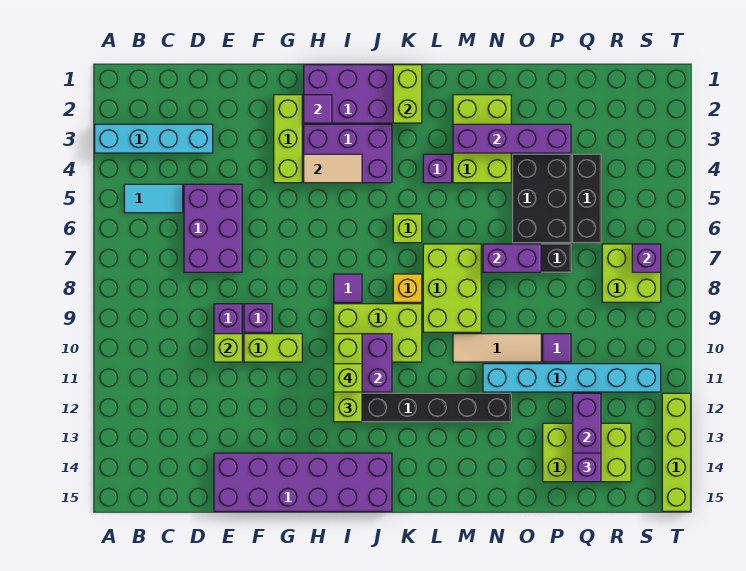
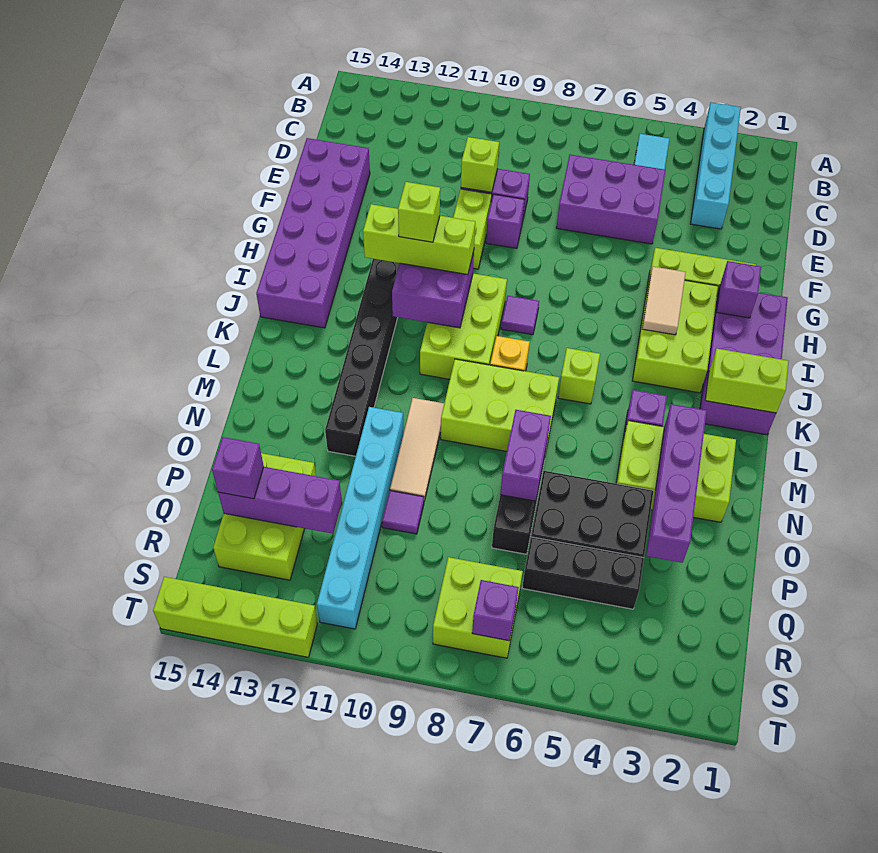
purple tile H2 level 2 -> purple brick H2 level 2
purple brick H3:J4 level 1 -> lime brick H3:J4 level 1

